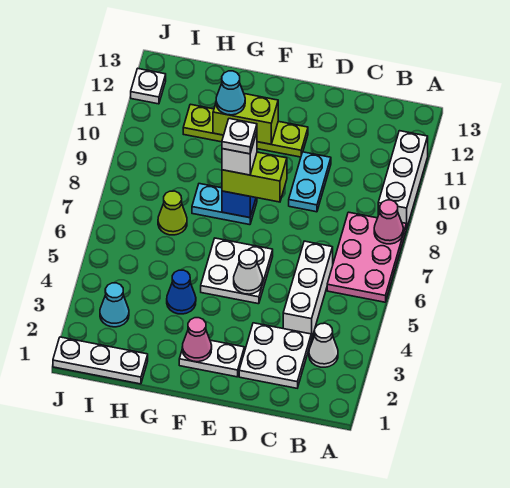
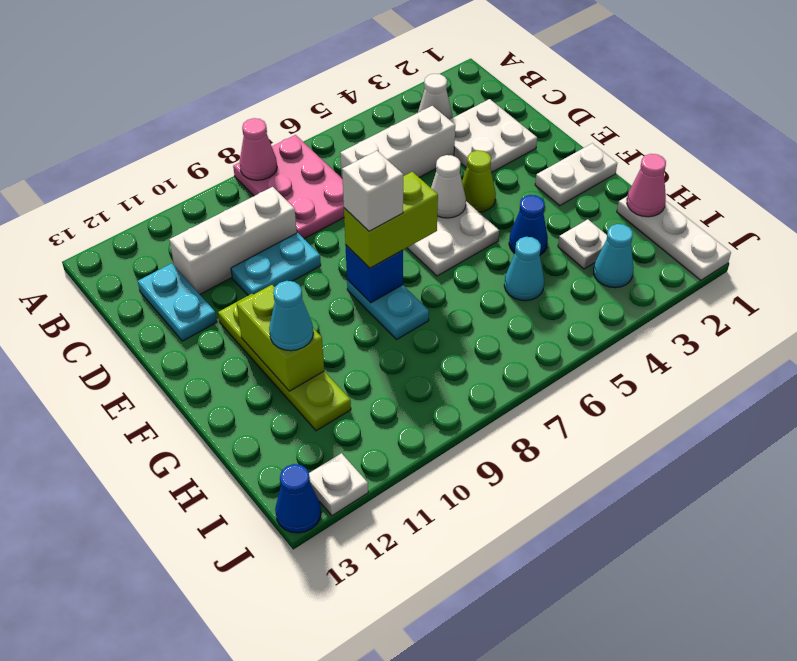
pink plate A6:B8 level 1 -> pink plate A7:C8 level 1
white brick A9:A11 level 1 -> white brick C9:C11 level 1
none -> cyan plate C12:D12 level 1
white plate E2:F2 level 1 -> white plate F1:F2 level 1
lime brick E8:F8 level 3 -> lime brick F7:F8 level 3
pink cone F2 level 2 -> pink cone H1 level 2
white plate F8 level 5 -> white plate H3 level 1
none -> cyan cone H5 level 1
lime cone H7 level 1 -> lime cone E4 level 1
none -> blue cone J13 level 1

